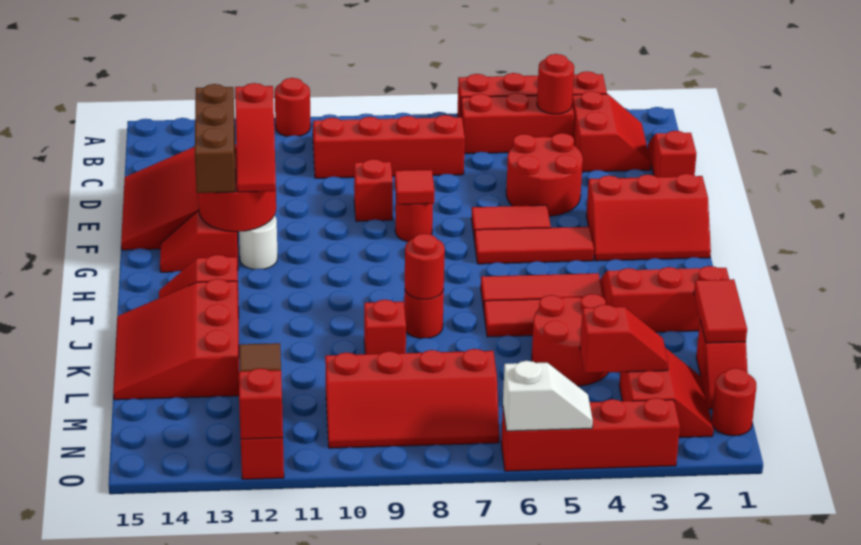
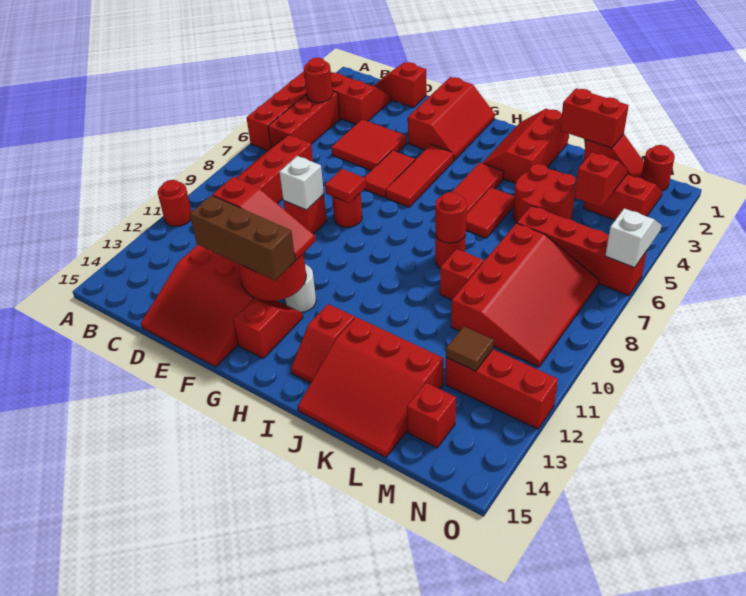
red round brick D4:E5 level 1 -> red tile D4:E5 level 1
none -> white brick E9 level 2
red slope G13:G14 level 1 top 13 -> red slope G13:G14 level 1 top 14
red tile K1:L1 level 2 -> red brick K1:L1 level 2
red slope M7:N10 level 1 top M -> red slope L7:N10 level 1 top L
red brick O3:O6 level 1 -> red brick L6:O6 level 1
red brick O12 level 2 -> red brick M14 level 1

